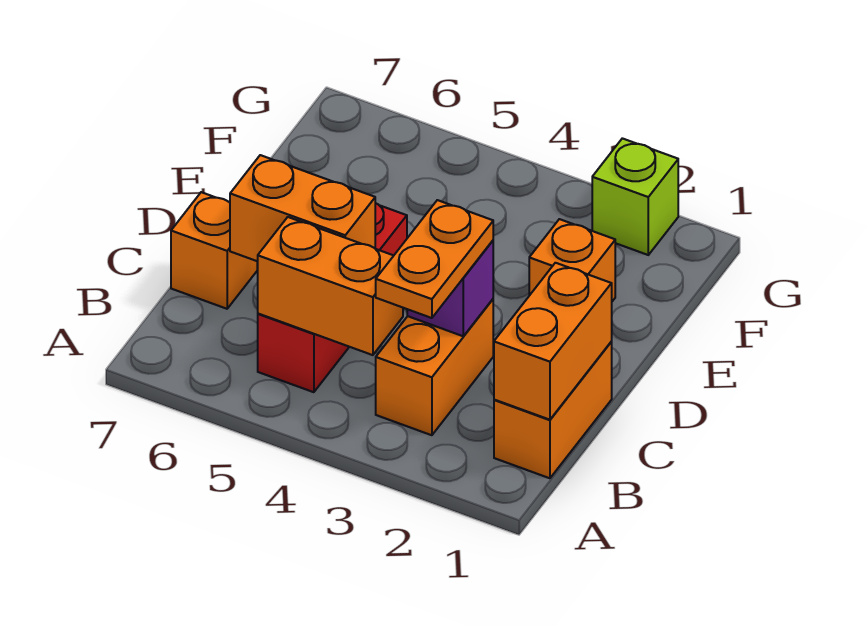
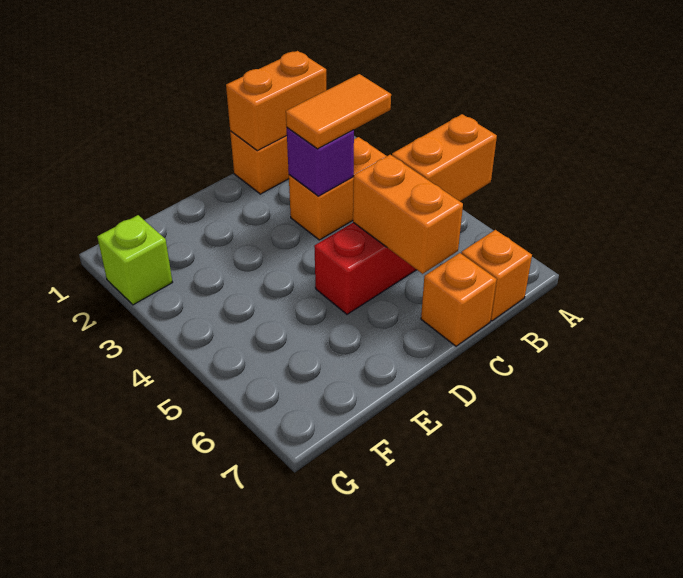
orange plate B3:C3 level 3 -> orange tile B3:C3 level 3
orange brick B4:B5 level 2 -> orange brick A5:B5 level 2
orange brick E2 level 1 -> orange brick B7 level 1

